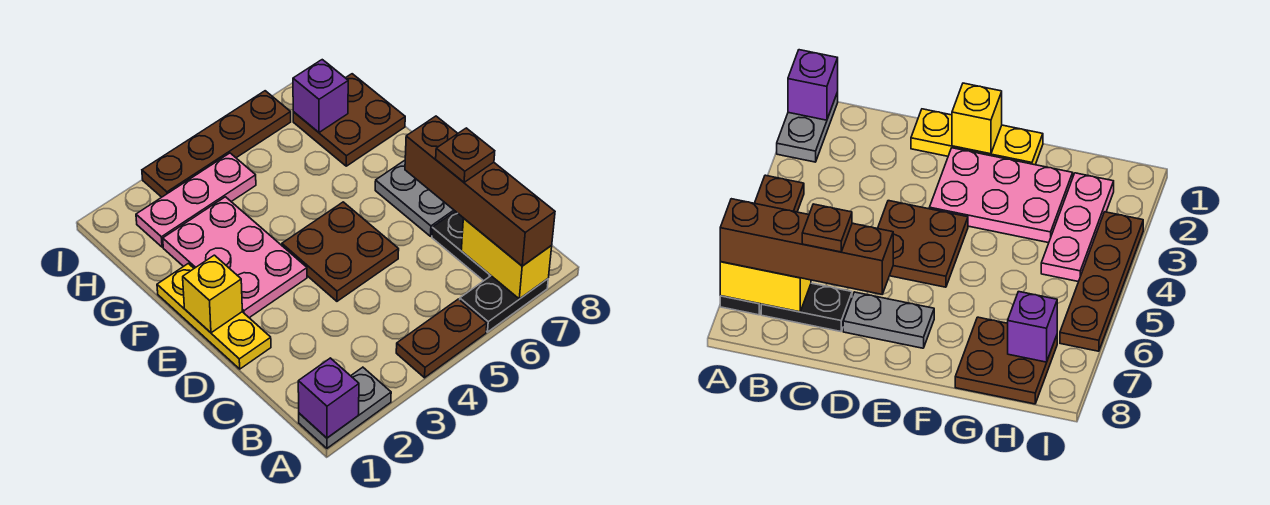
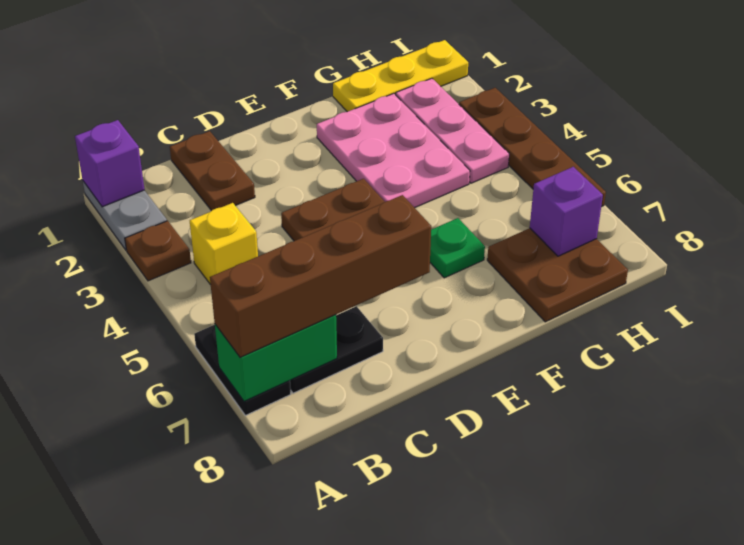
brown plate A4:A5 level 1 -> brown plate C1:C2 level 1
yellow brick A7:B7 level 2 -> green brick A7:B7 level 2
brown plate C7 level 4 -> brown plate A3 level 1
yellow plate D1:F1 level 1 -> yellow plate G1:I1 level 1
grey plate D7:E7 level 1 -> none
yellow brick E1 level 2 -> yellow brick B4 level 1
pink plate E2:G3 level 1 -> pink plate F2:G4 level 1
none -> green plate F6 level 1

